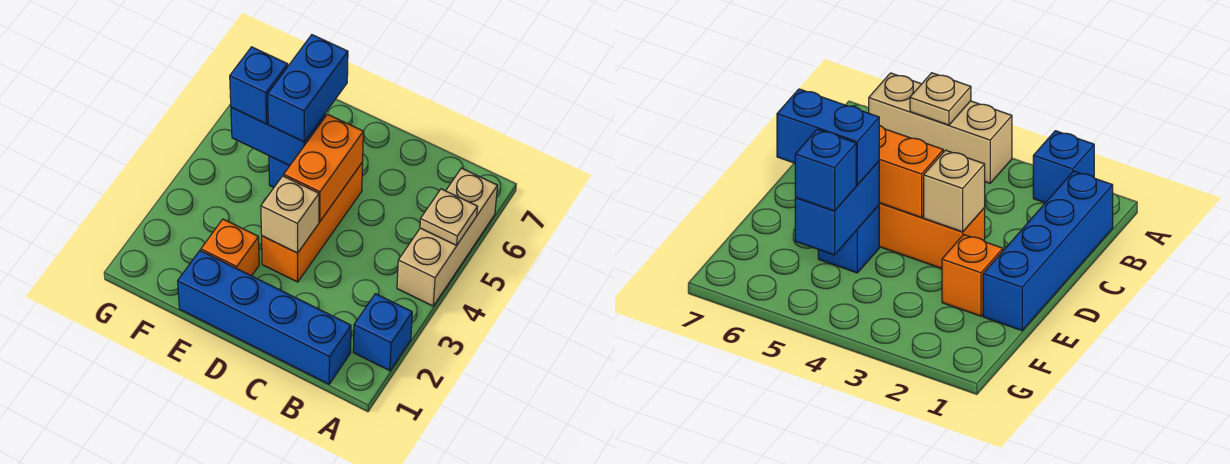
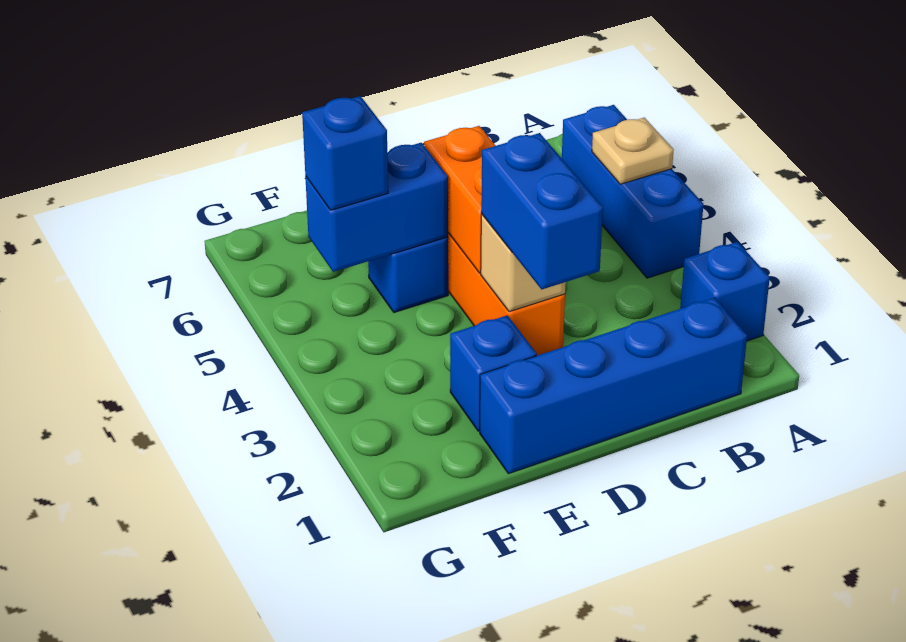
tan brick A4:A6 level 1 -> blue brick A4:A6 level 1
orange brick E2 level 1 -> blue brick E2 level 1
blue brick E5:E6 level 3 -> blue brick D2:D3 level 3

